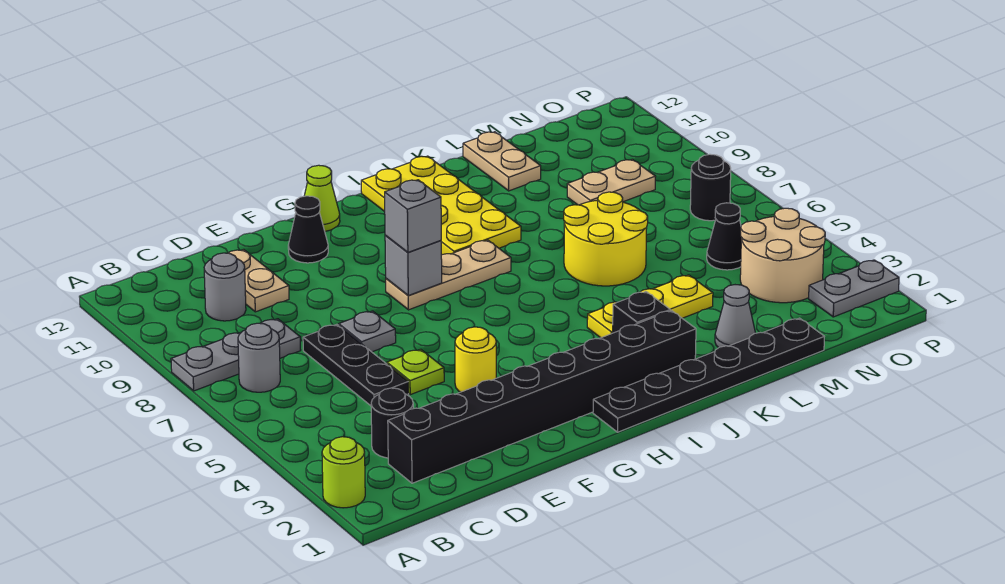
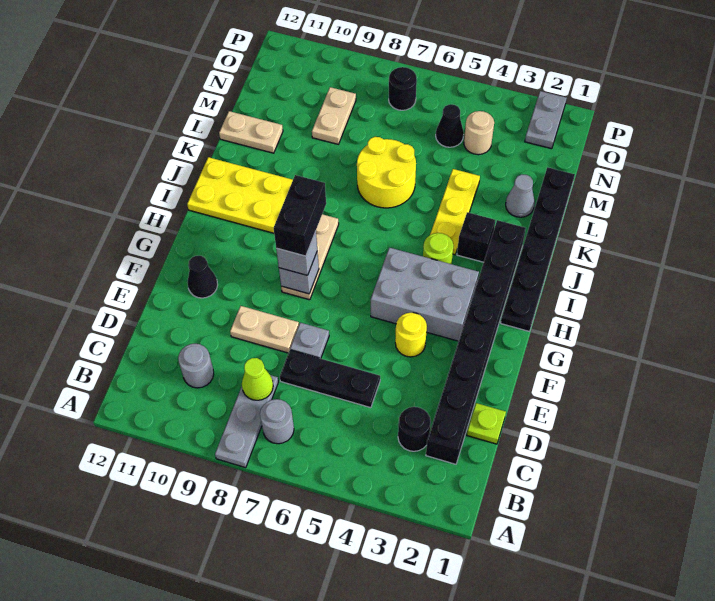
lime round brick A2 level 1 -> lime round brick I4 level 1
tan plate D10:D11 level 1 -> tan plate E8:E9 level 1
lime plate E5 level 1 -> lime plate D1 level 1
none -> grey brick G3:H5 level 1
none -> black brick G8:H8 level 4
lime cone G12 level 1 -> lime cone C8 level 2
tan round brick N3:O4 level 1 -> tan round brick N4 level 1

